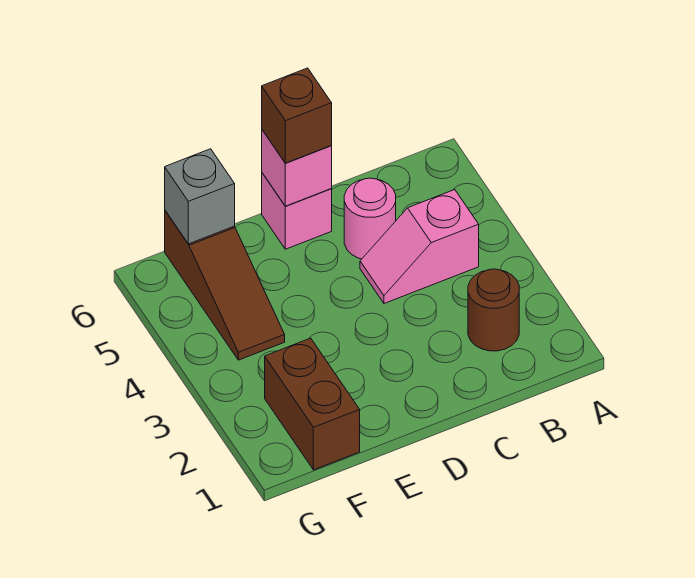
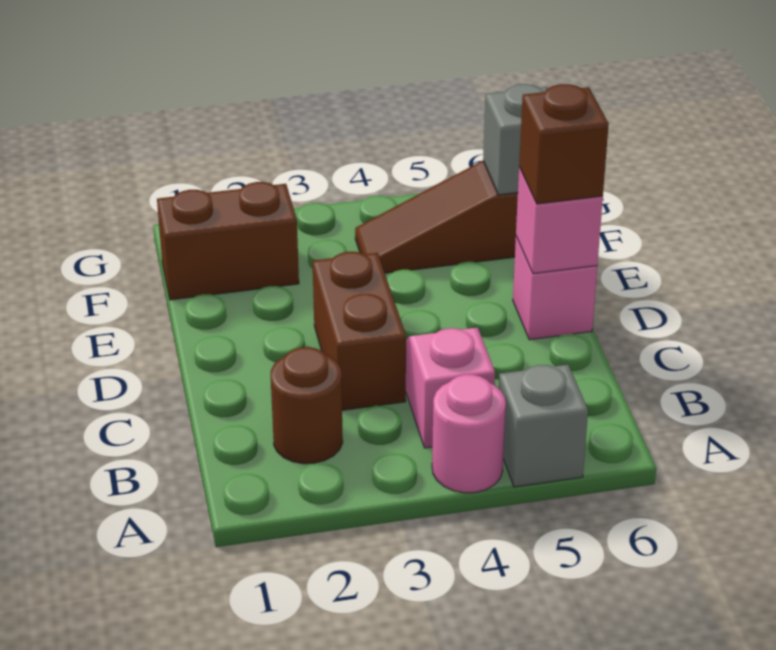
none -> grey brick A5 level 1
none -> brown brick C3:D3 level 1
pink round brick C5 level 1 -> pink round brick A4 level 1

